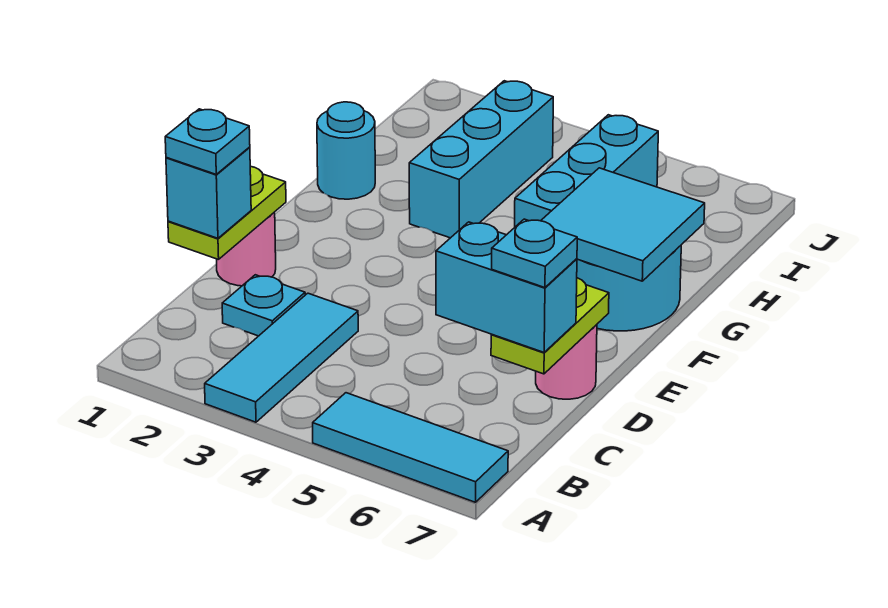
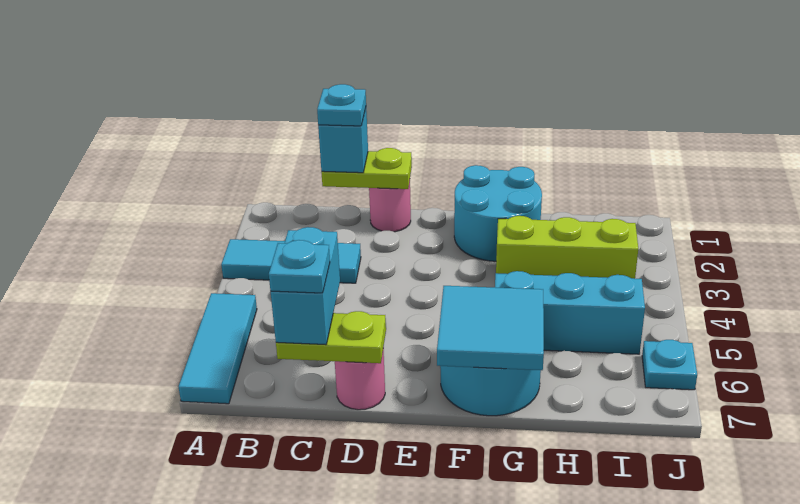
cyan plate C2 level 1 -> cyan plate J6 level 1
cyan round brick G1 level 1 -> cyan round brick F1:G2 level 1
cyan brick G3:I3 level 1 -> lime brick G3:I3 level 1

